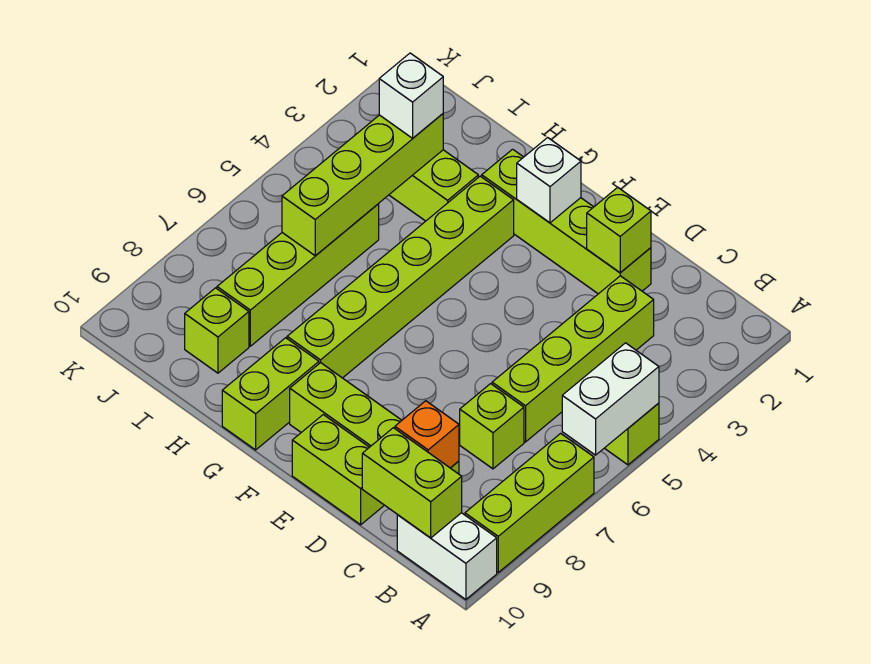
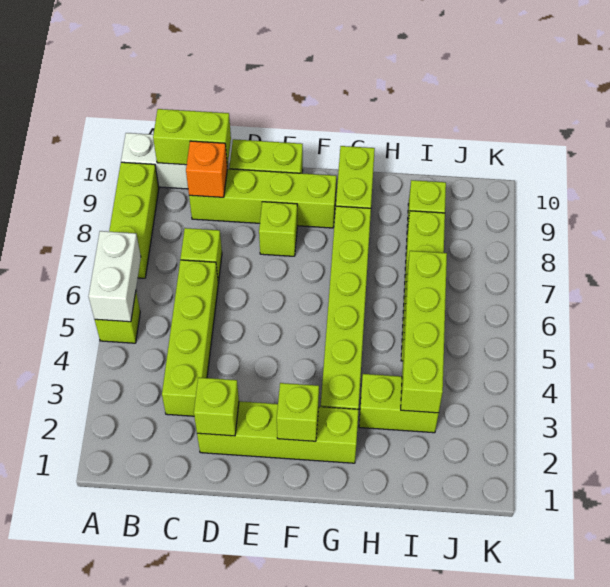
none -> lime brick E8 level 1
white brick F2 level 2 -> lime brick F2 level 2
white brick I3 level 3 -> none

